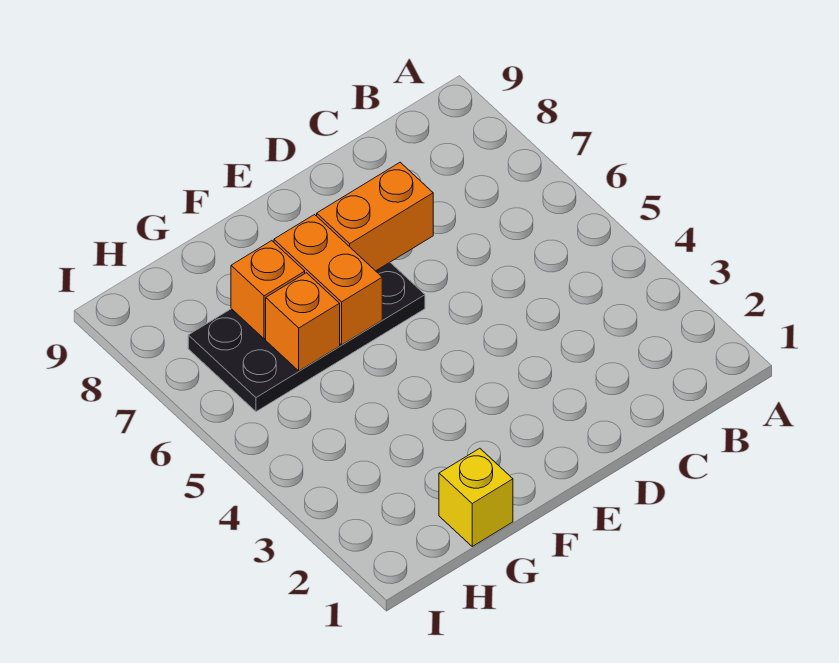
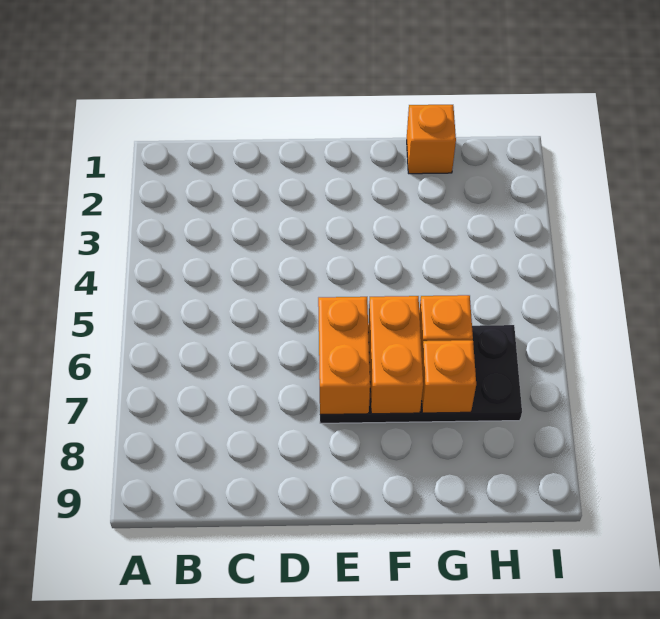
orange brick D7:E7 level 2 -> orange brick E6:E7 level 2
yellow brick G1 level 1 -> orange brick G1 level 1

